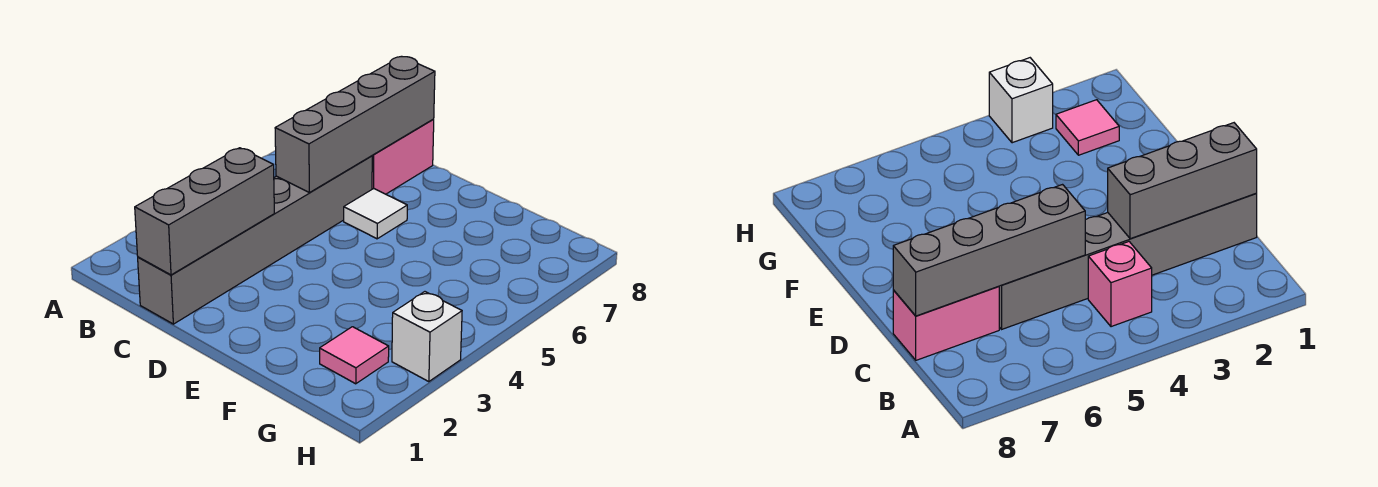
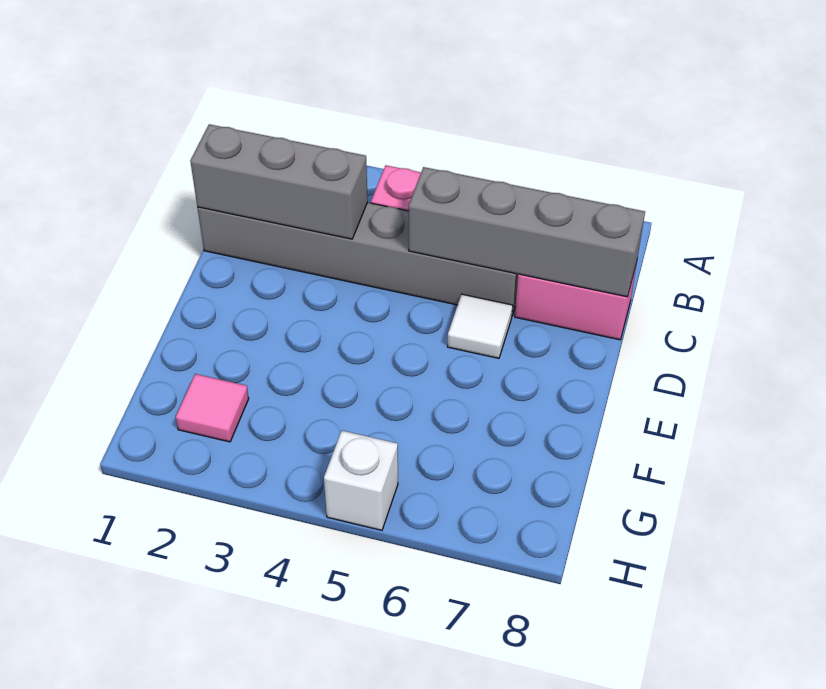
white brick H3 level 1 -> white brick H5 level 1

